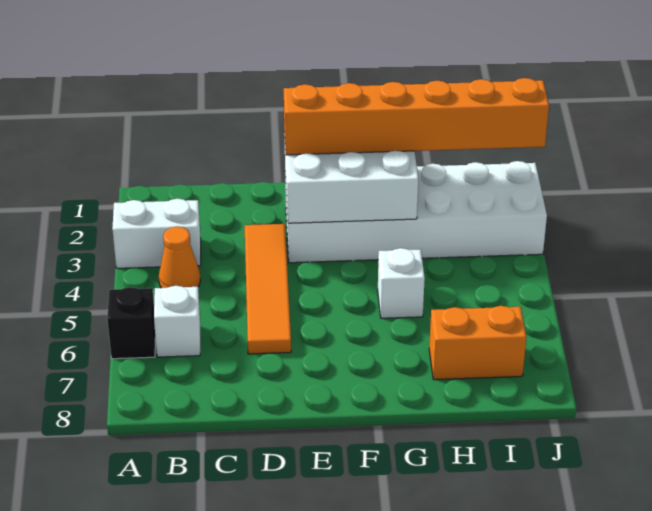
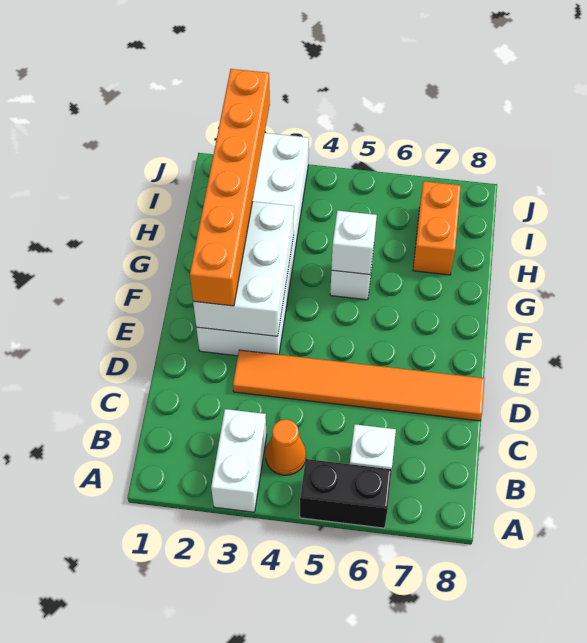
black brick A6 level 1 -> black brick A5:A6 level 1
orange tile D3:D6 level 1 -> orange tile D3:D8 level 1
none -> white brick G5 level 2

